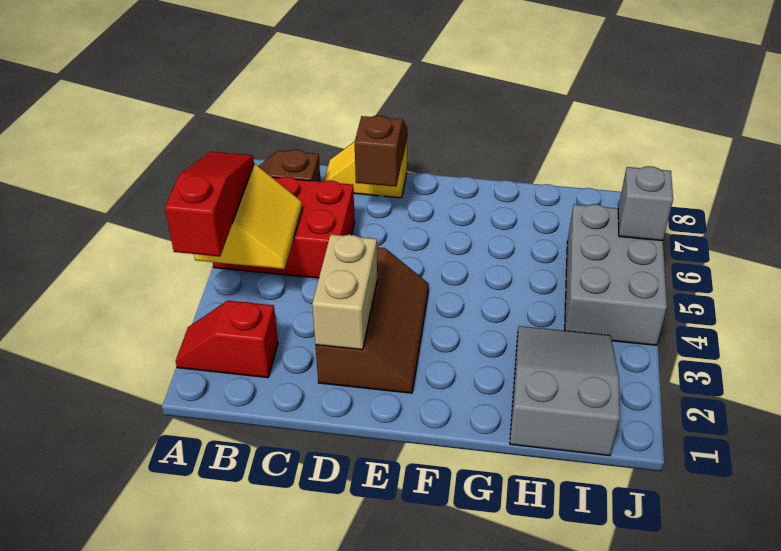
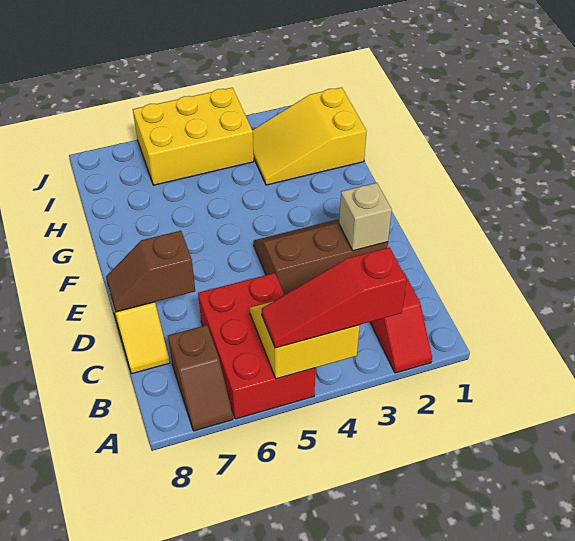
tan brick D2:D3 level 2 -> tan brick D2 level 2
grey slope H1:I3 level 1 top 1 -> yellow slope H1:I3 level 1 top 1
grey brick I4:J6 level 1 -> yellow brick I4:J6 level 1
grey brick J6 level 2 -> none

